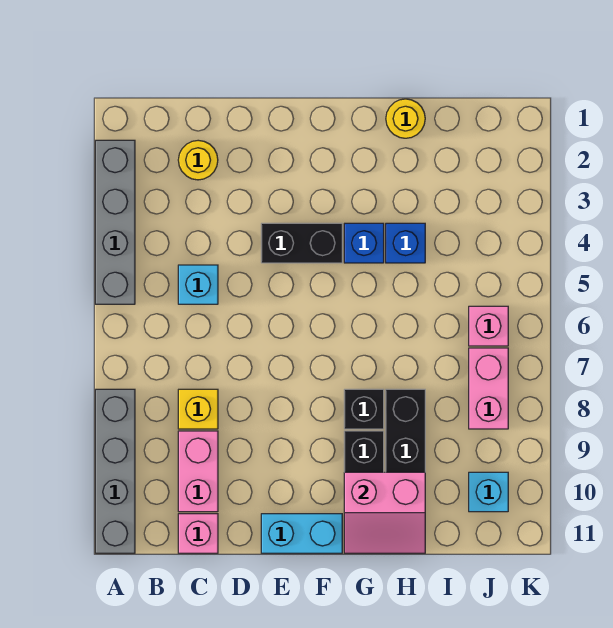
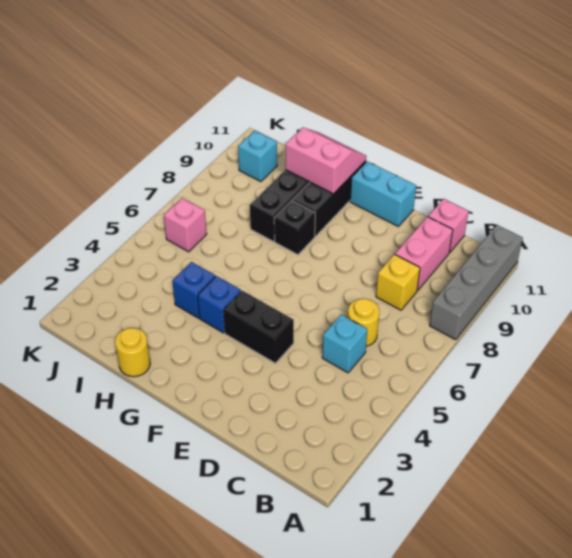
grey brick A2:A5 level 1 -> none
yellow round brick C2 level 1 -> yellow round brick C6 level 1
pink brick J7:J8 level 1 -> none

